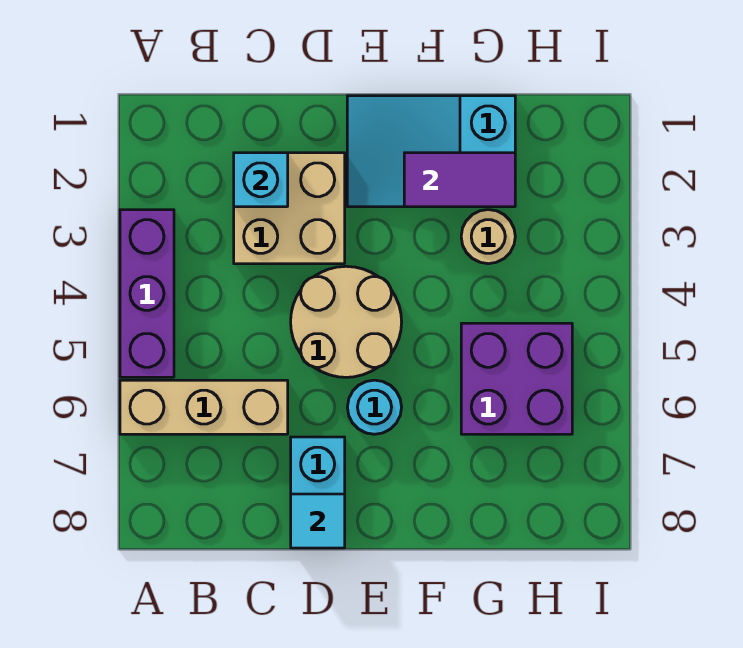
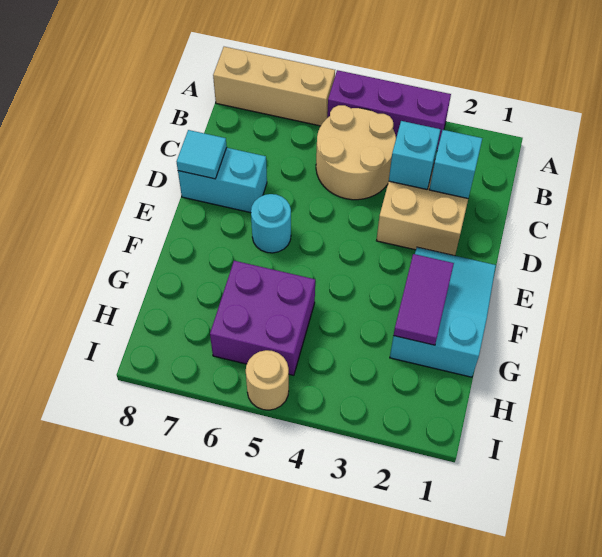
tan brick A6:C6 level 1 -> tan brick A6:A8 level 1
none -> cyan brick C3 level 2
tan round brick D4:E5 level 1 -> tan round brick B4:C5 level 1
tan round brick G3 level 1 -> tan round brick I5 level 1

